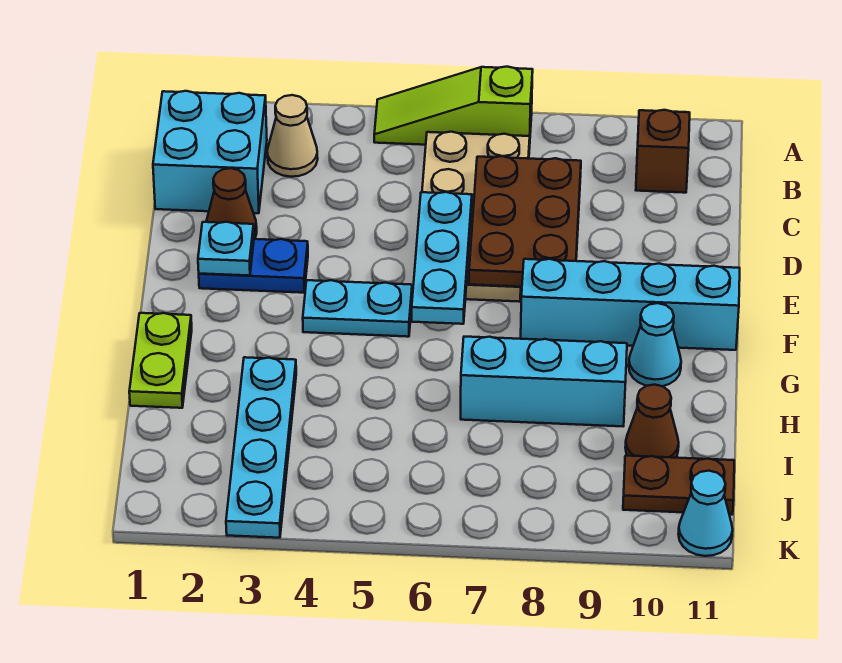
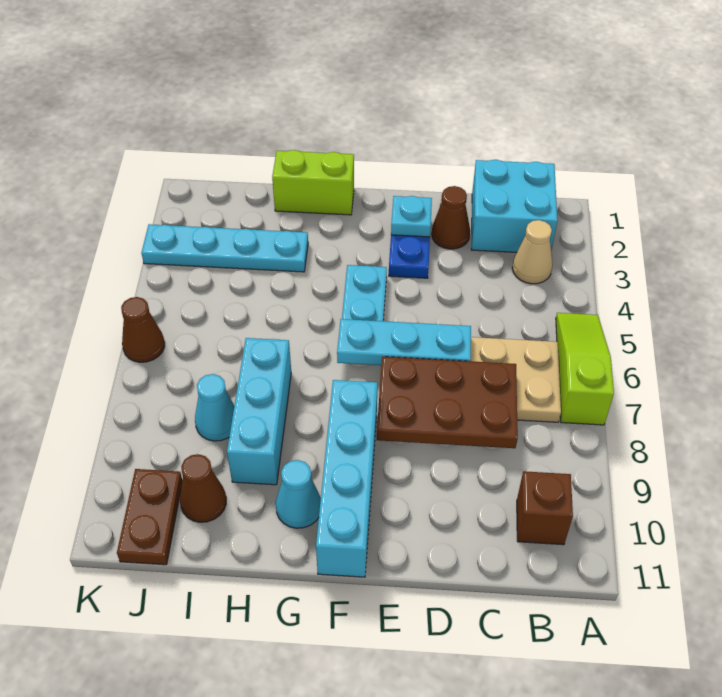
lime plate G1:H1 level 1 -> lime brick G1:H1 level 1
none -> brown cone K6 level 1
cyan cone K11 level 1 -> cyan cone I8 level 1

